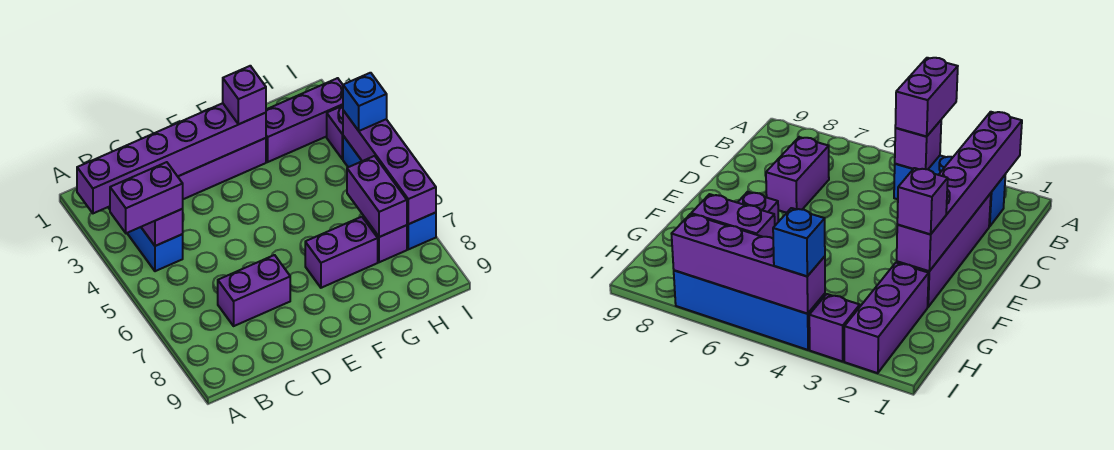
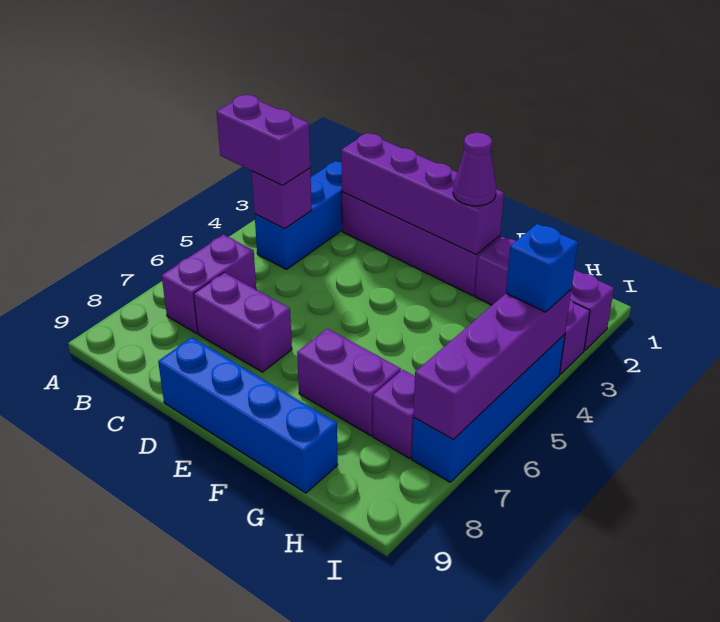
purple brick A2:F2 level 2 -> purple brick C2:F2 level 2
none -> blue brick D9:G9 level 1
purple brick F2 level 3 -> purple cone F2 level 3
purple brick H6:H7 level 2 -> purple brick B6:B7 level 1

